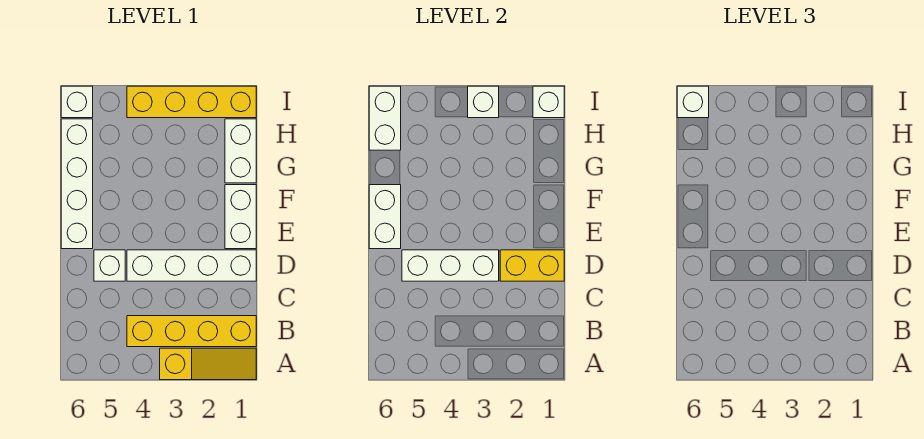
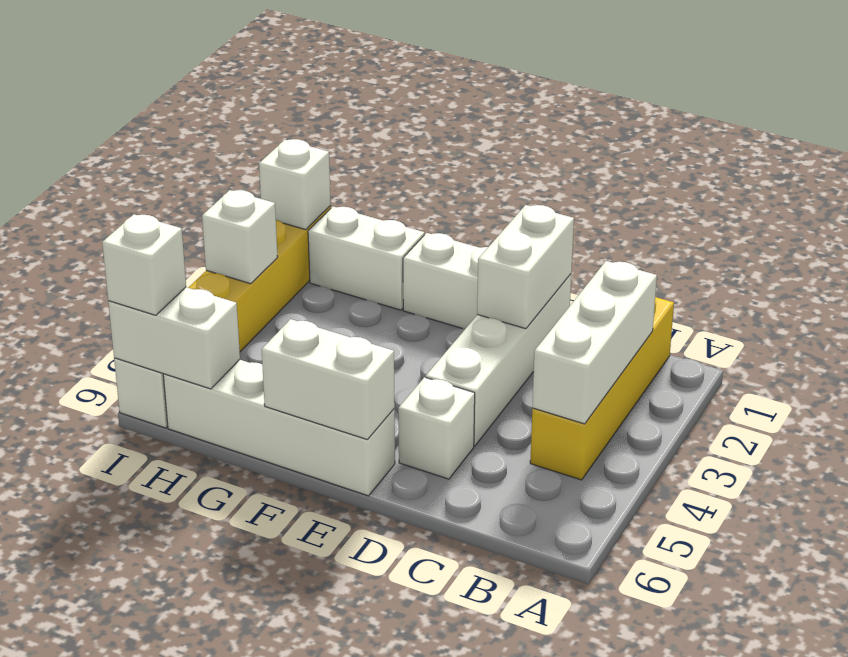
yellow slope A1:A3 level 1 top 3 -> none
yellow brick D1:D2 level 2 -> white brick D1:D2 level 2
white brick D3:D5 level 2 -> white brick B2:B4 level 2

